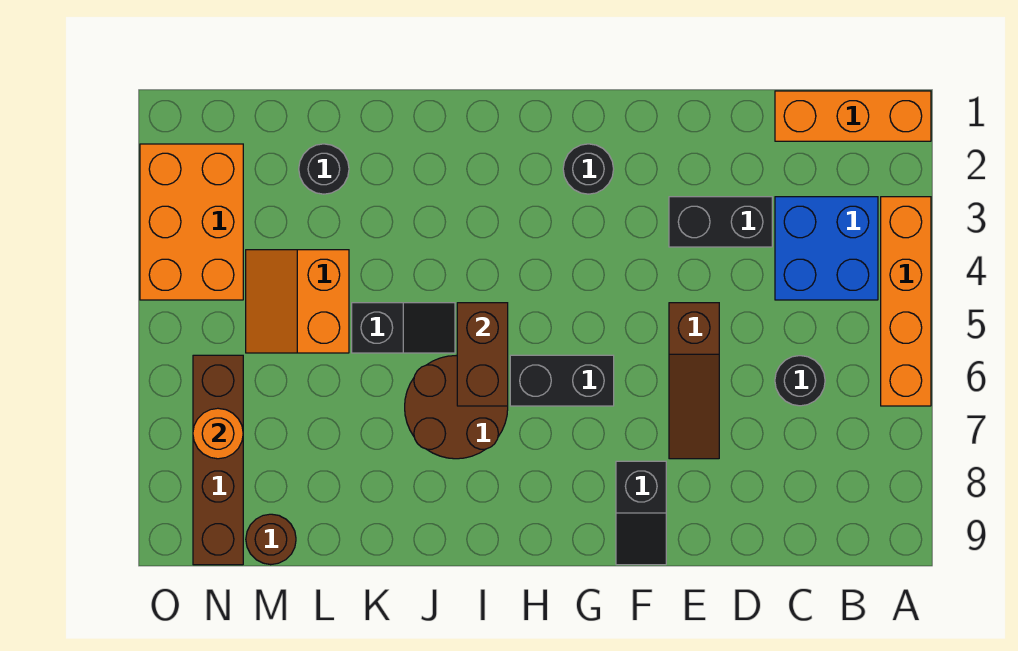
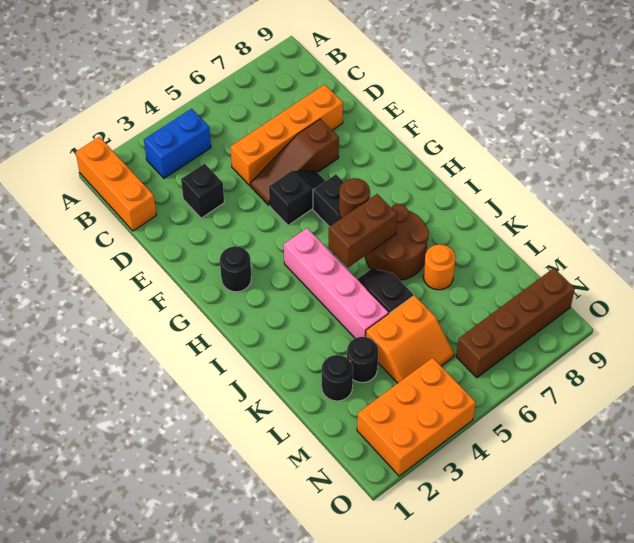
orange brick A3:A6 level 1 -> orange brick D5:D8 level 1
blue brick B3:C4 level 1 -> blue brick B3:B4 level 1
black round brick C6 level 1 -> black round brick L3 level 1
black brick D3:E3 level 1 -> black brick D3 level 1
brown slope E5:E7 level 1 top 5 -> brown slope E5:E7 level 1 top 7
black slope F8:F9 level 1 top 8 -> black slope F5:F6 level 1 top 5
none -> pink brick H4:K4 level 1
brown round brick M9 level 1 -> brown round brick H6 level 2
orange round brick N7 level 2 -> orange round brick K7 level 1

